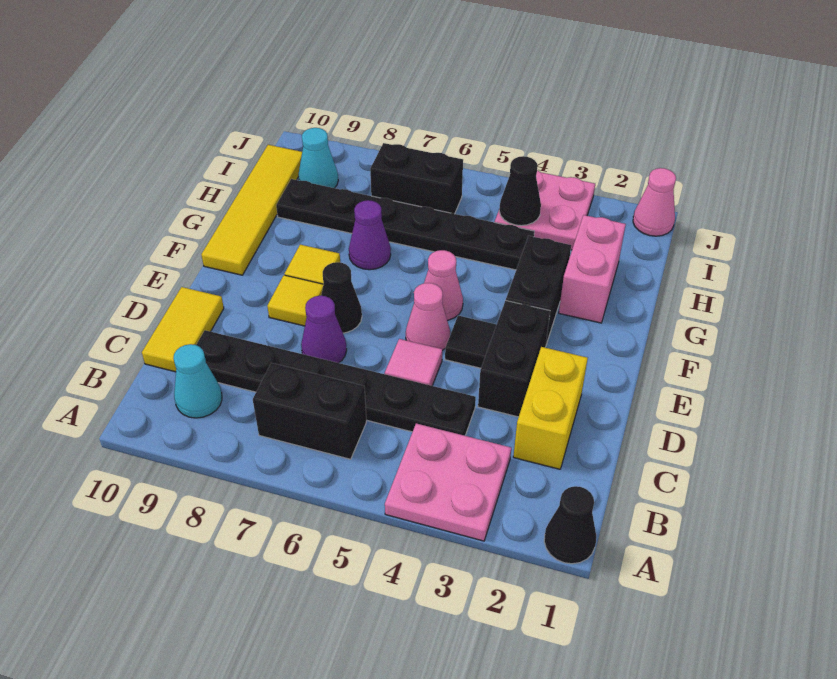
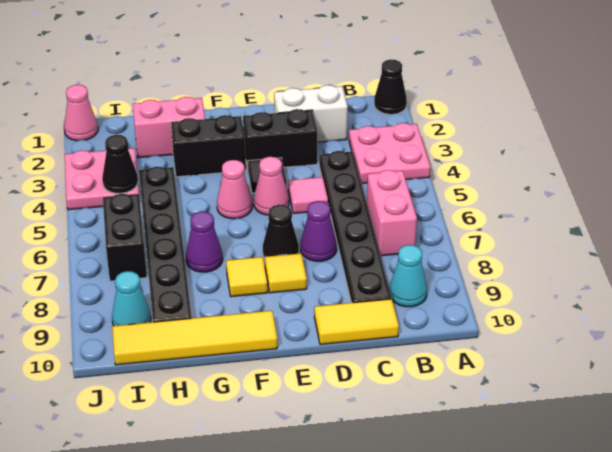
black brick B6:B7 level 1 -> pink brick B6:B7 level 1
yellow brick C2:D2 level 1 -> white brick C2:D2 level 1

